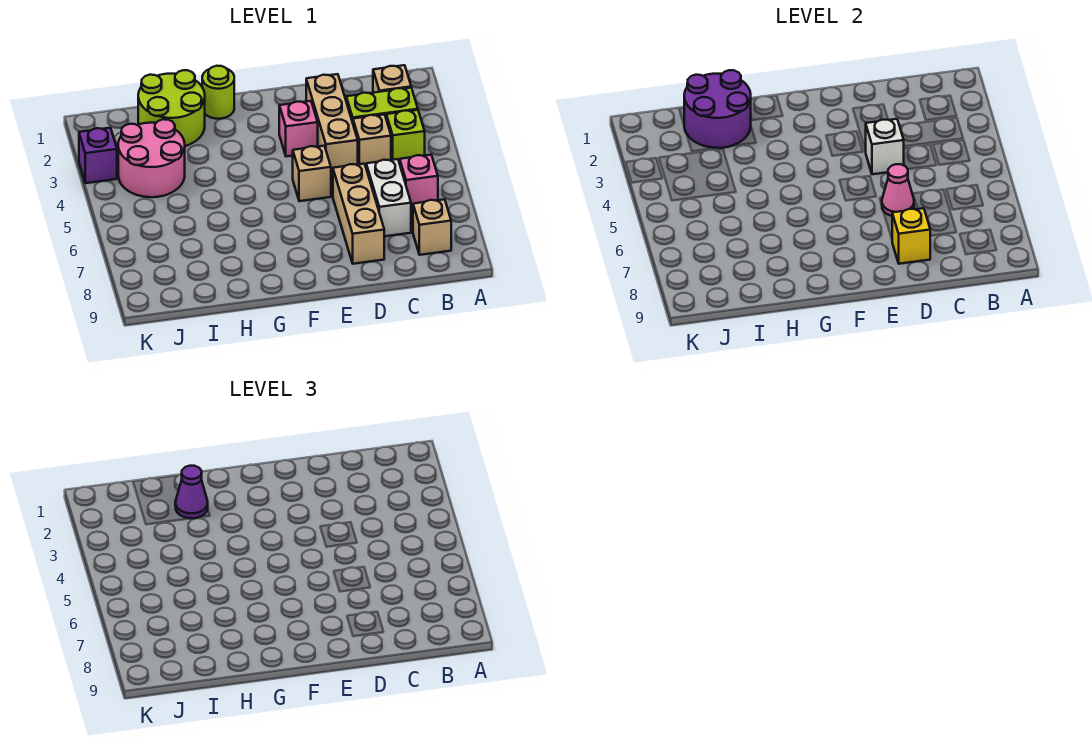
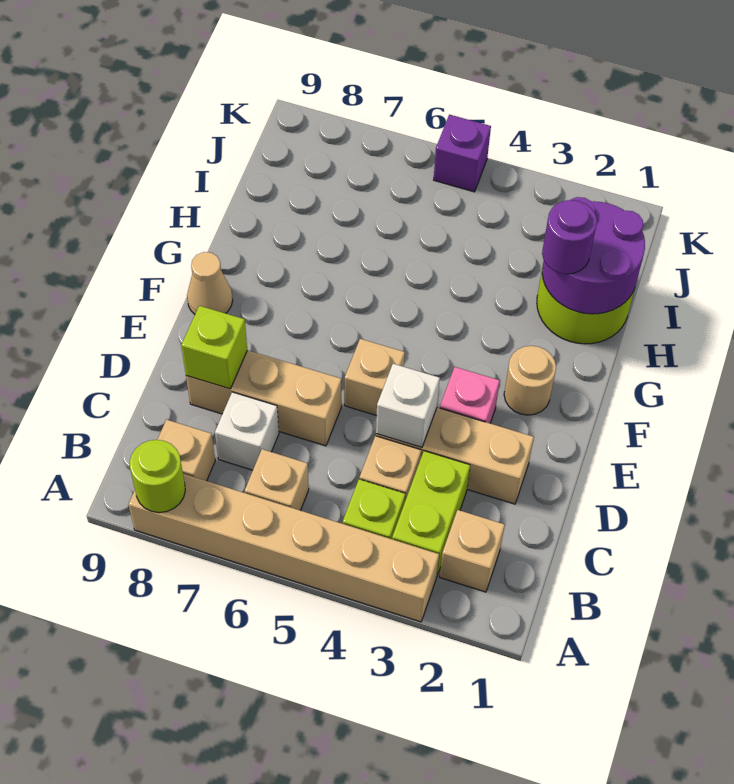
none -> tan brick A3:A8 level 1
pink brick B6 level 1 -> tan brick B6 level 1
white brick C6:C7 level 1 -> white brick C7 level 1
pink cone D6 level 2 -> none
yellow brick D8 level 2 -> lime brick D8 level 2
none -> tan round brick F2 level 1
none -> tan cone F9 level 1
lime round brick G1 level 1 -> lime round brick A8 level 2
purple cone H2 level 3 -> purple round brick H2 level 3
pink round brick I3:J4 level 1 -> none
purple brick K3 level 1 -> purple brick K5 level 1

